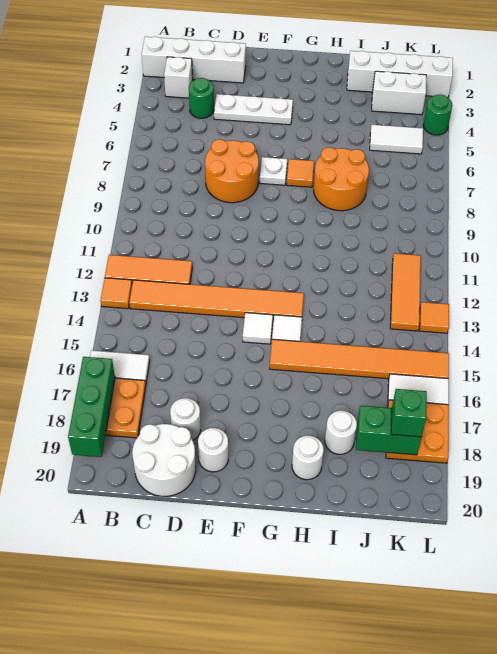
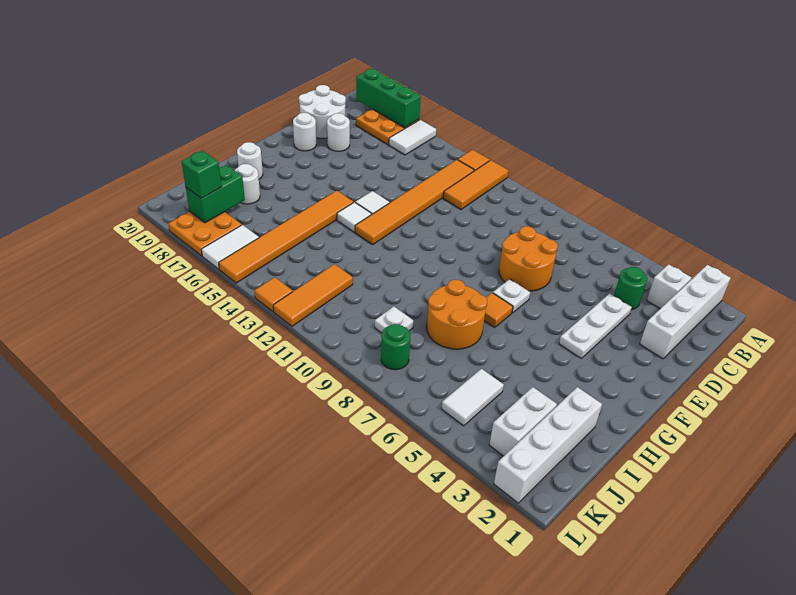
none -> white plate J9 level 1
orange tile K11:K13 level 1 -> orange tile J12:L12 level 1
green round brick L4 level 1 -> green round brick K8 level 1

